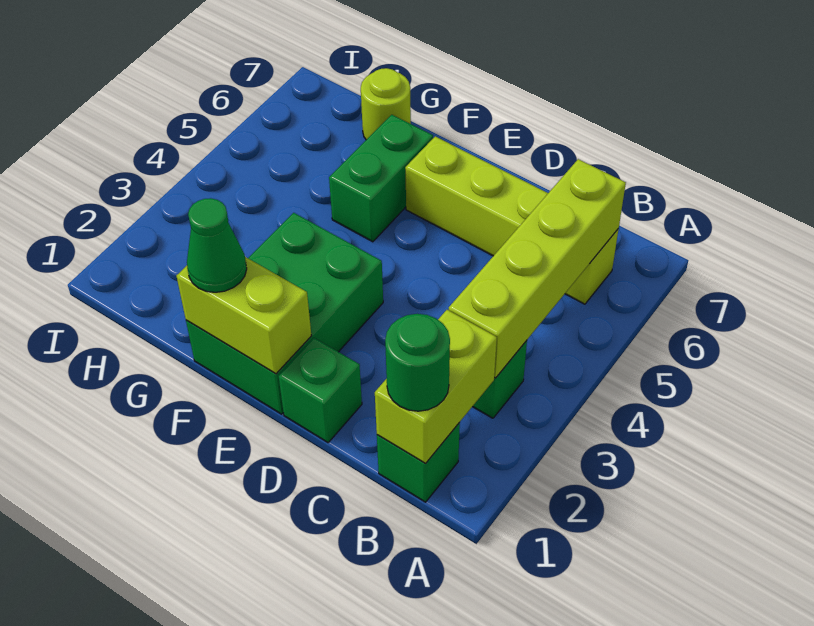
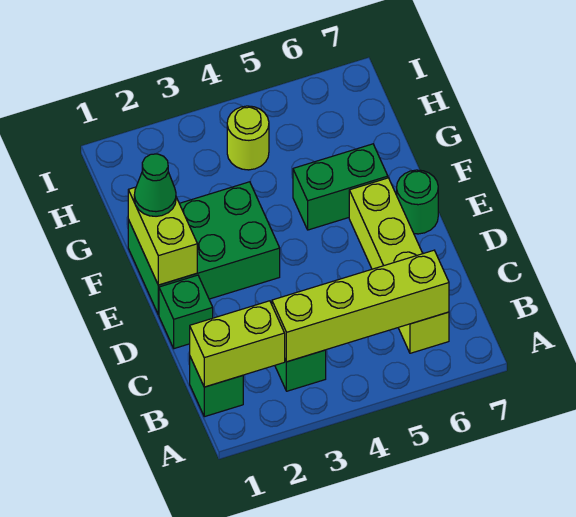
green round brick B1 level 3 -> green round brick E7 level 1
lime round brick G7 level 1 -> lime round brick H4 level 1

